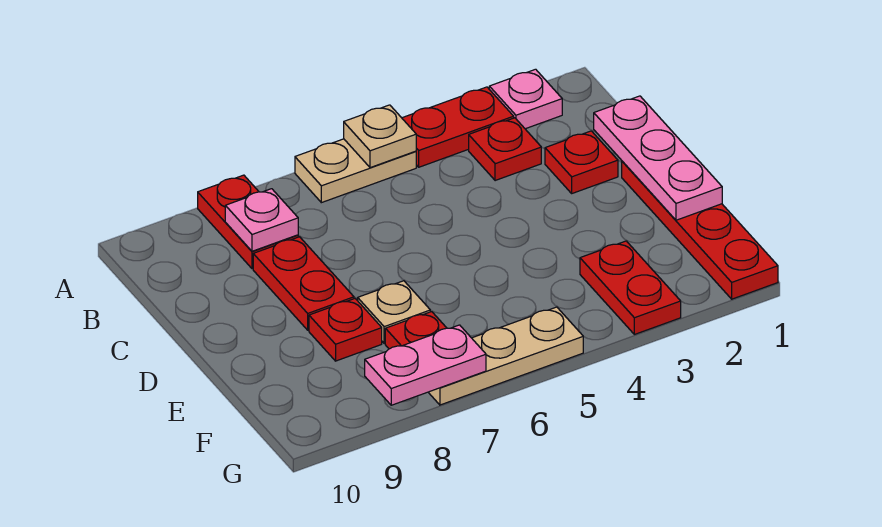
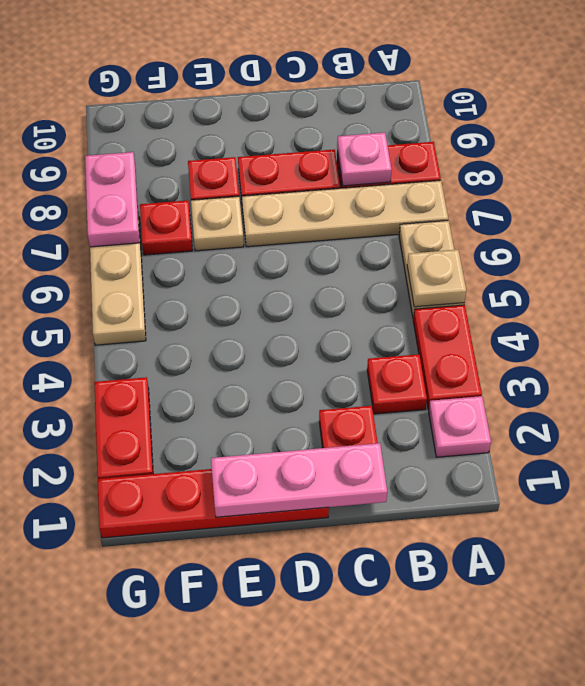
none -> tan plate A7:D7 level 1
red plate F3:G3 level 1 -> red plate G2:G3 level 1

